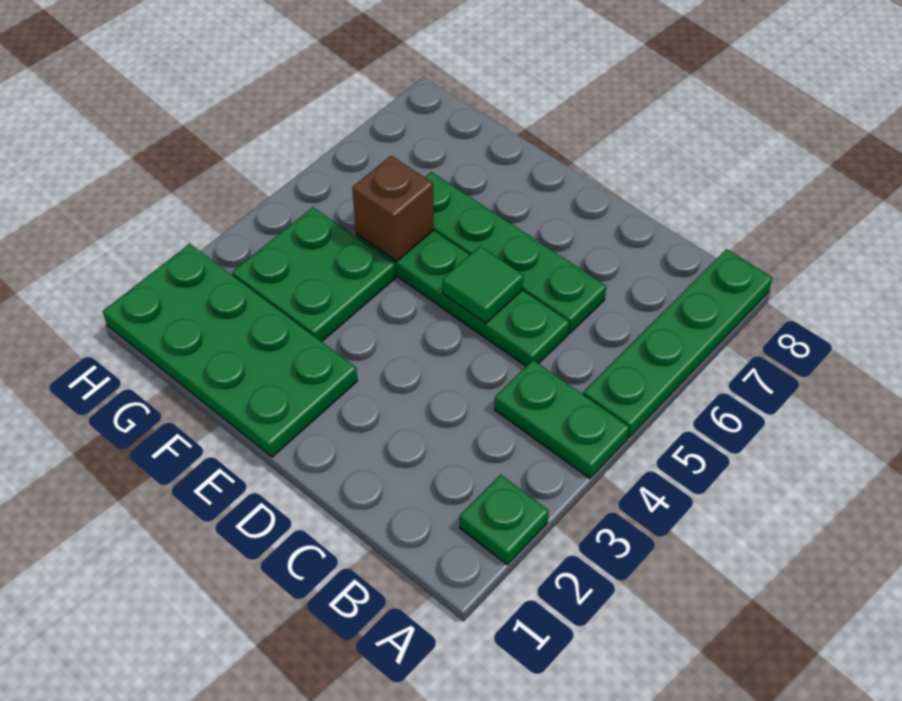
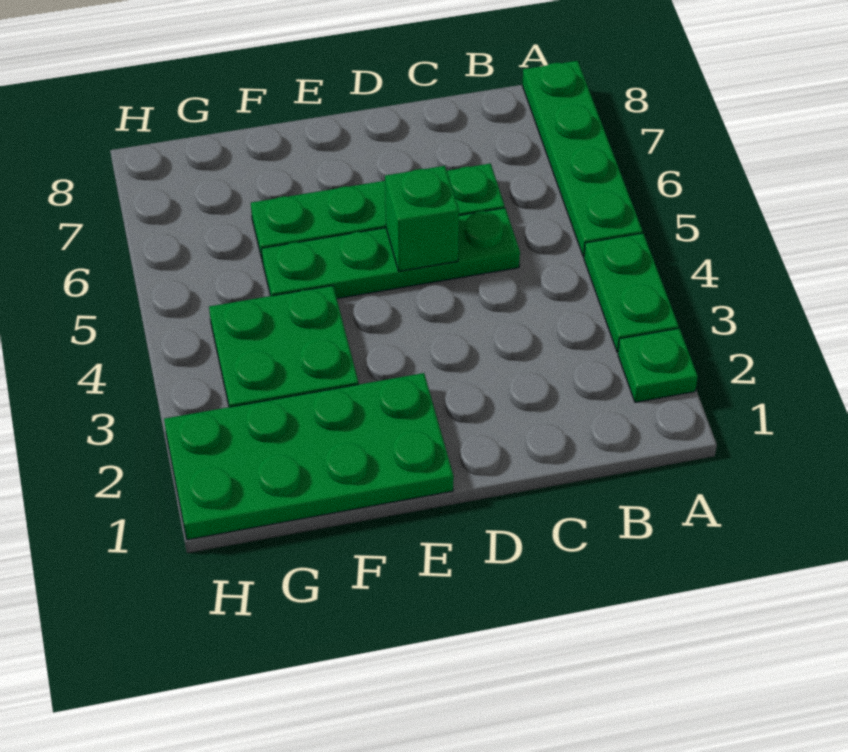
green plate A4:B4 level 1 -> green plate A3:A4 level 1
green tile D5 level 2 -> green brick D5 level 2
brown brick F5 level 2 -> none

